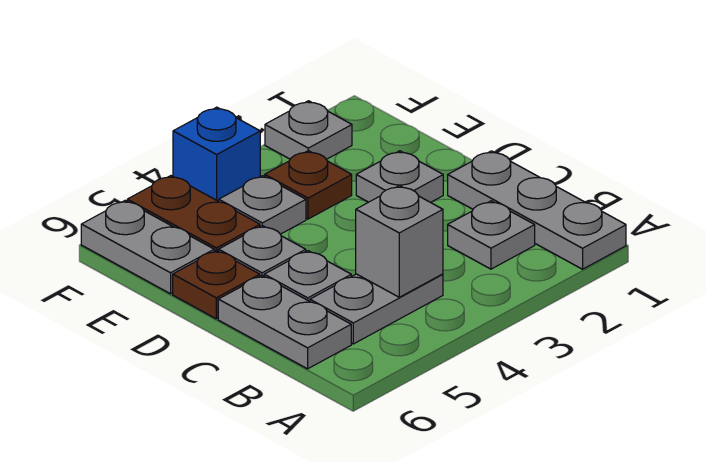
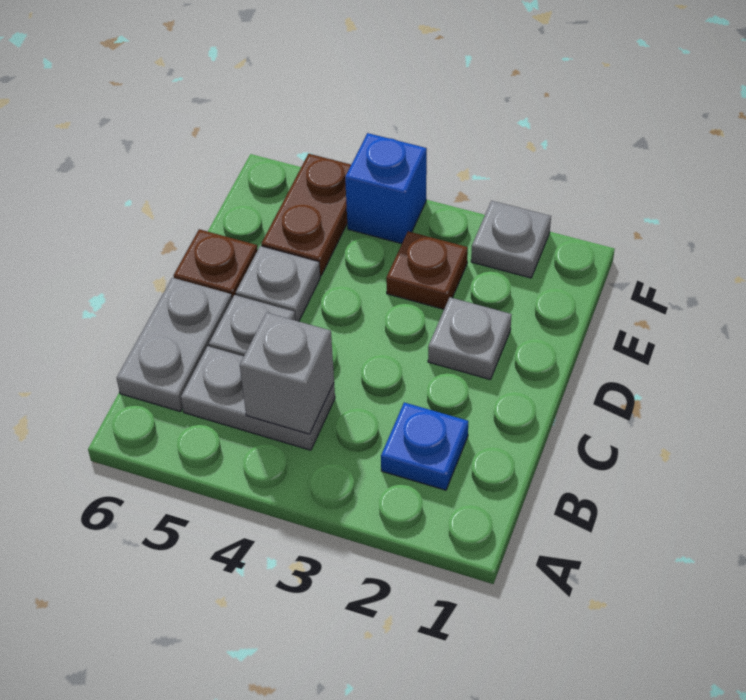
grey plate A1:C1 level 1 -> none
grey plate B2 level 1 -> blue plate B2 level 1
grey plate E4 level 1 -> none
grey plate E6:F6 level 1 -> none

